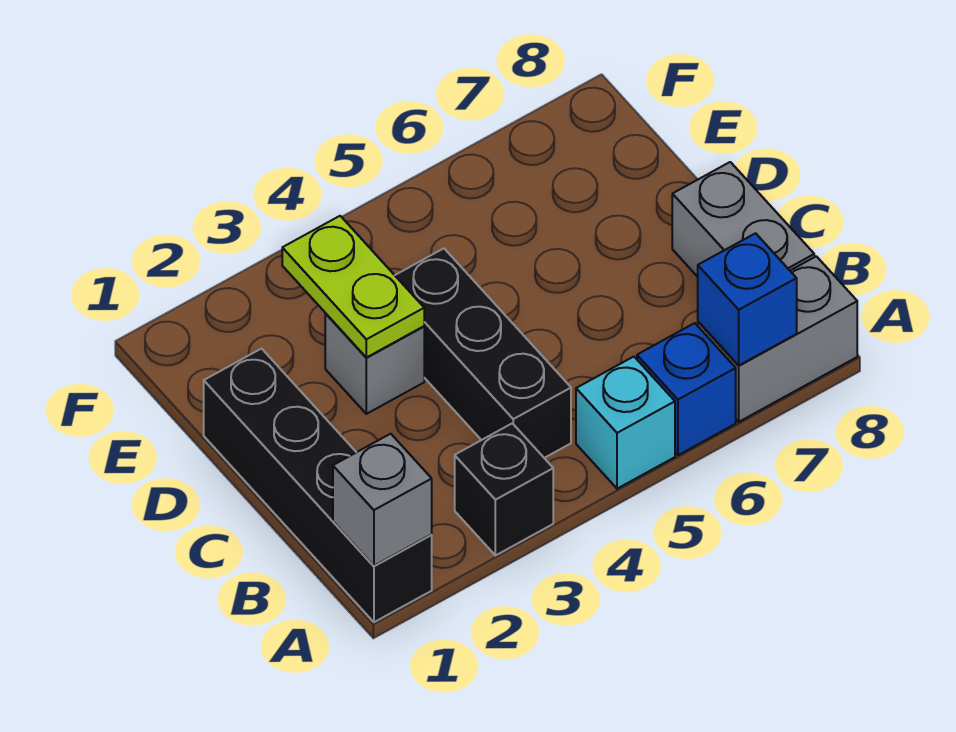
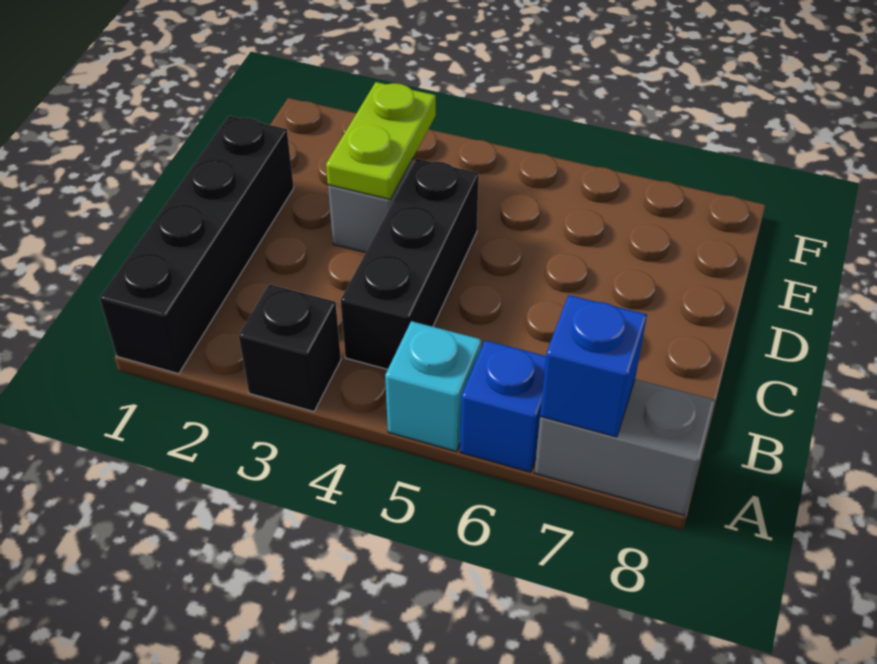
grey brick A1 level 2 -> none
grey brick B8:C8 level 1 -> none

